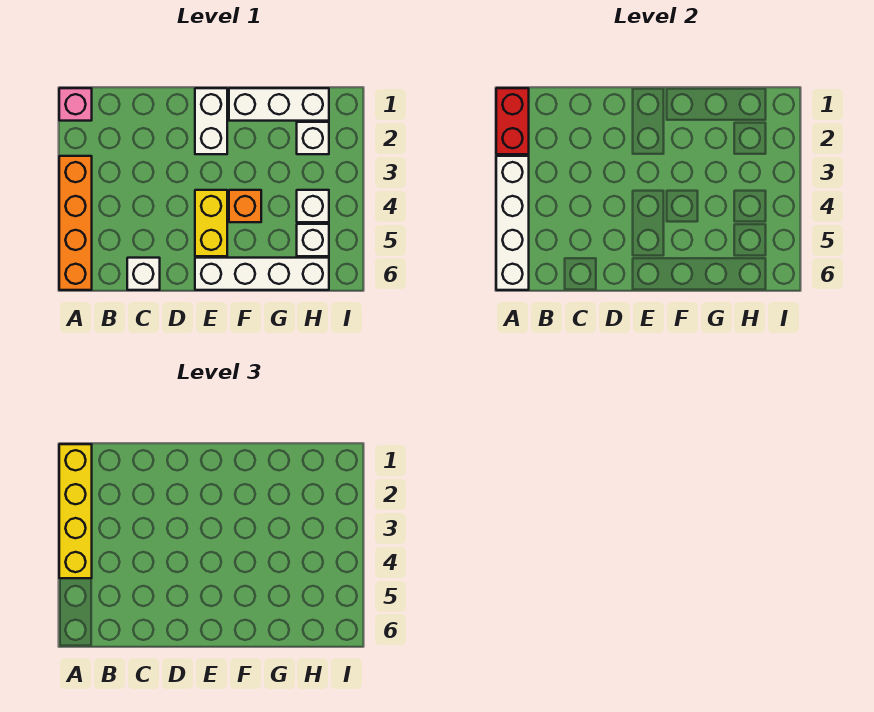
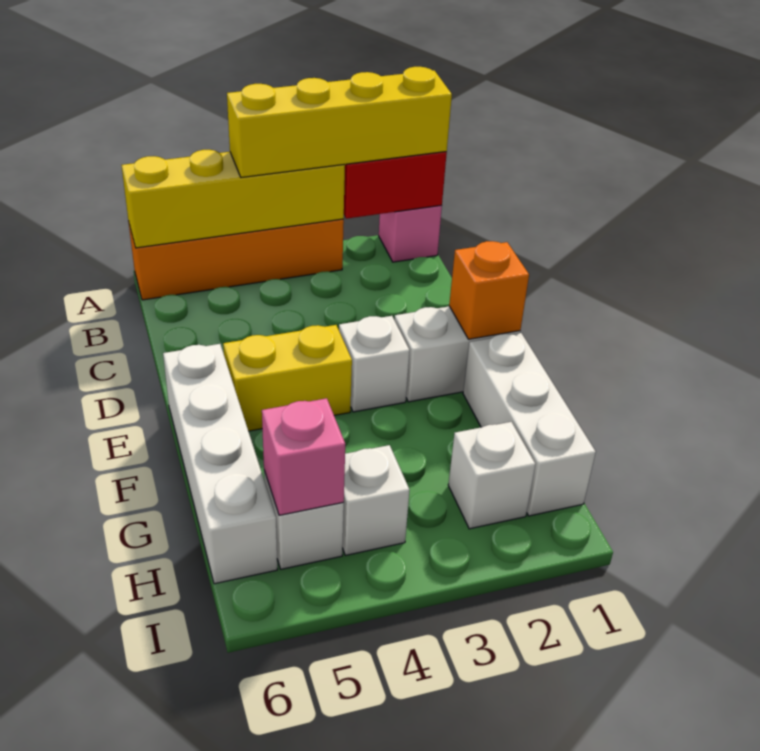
white brick A3:A6 level 2 -> yellow brick A3:A6 level 2
white brick C6 level 1 -> white brick E3 level 1
orange brick F4 level 1 -> orange brick E1 level 2
none -> pink brick H5 level 2

